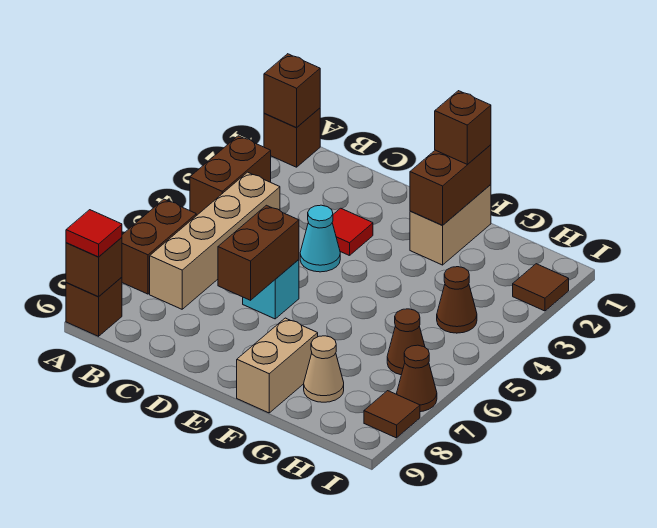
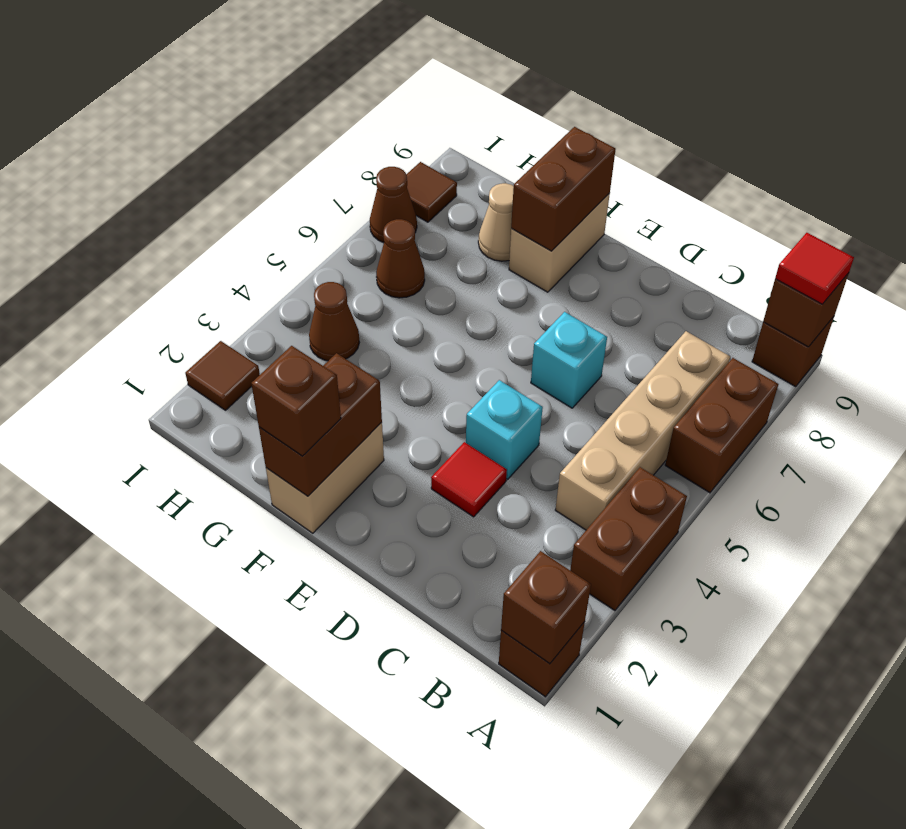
cyan cone D4 level 1 -> cyan brick D4 level 1
brown brick D6:D7 level 2 -> brown brick F8:F9 level 2

